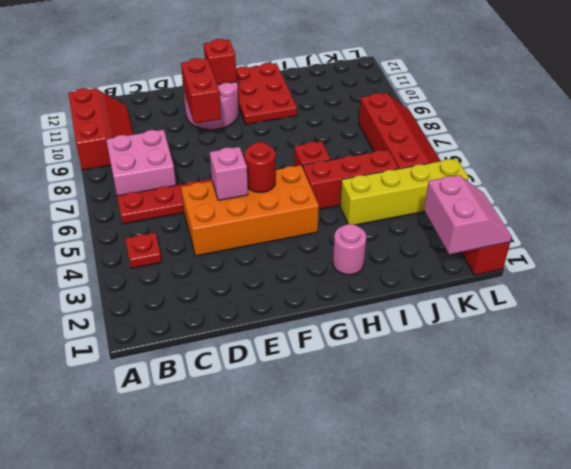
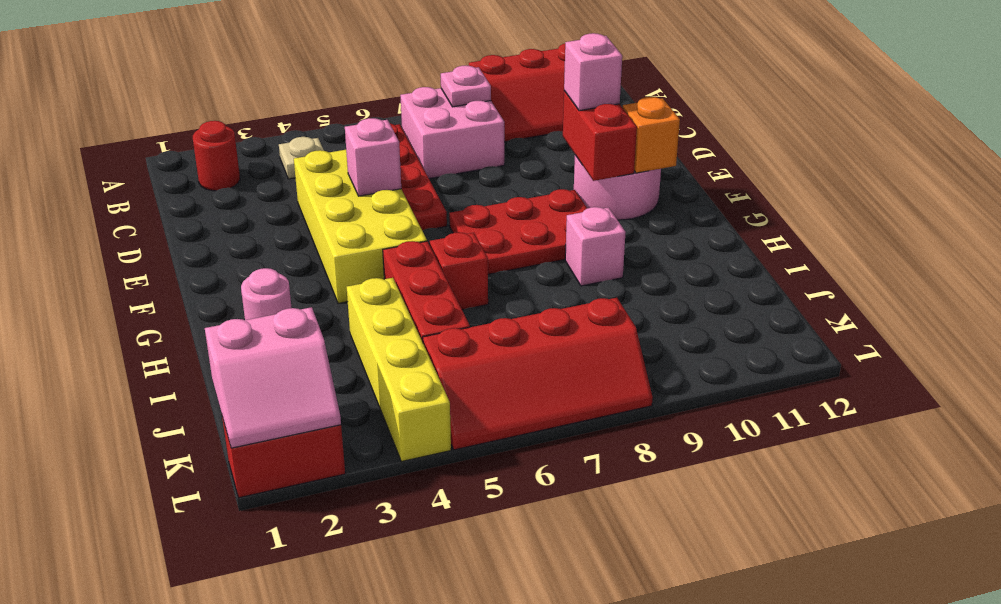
red plate B4 level 1 -> tan plate B4 level 1
none -> pink plate B8 level 2
orange brick D4:G5 level 1 -> yellow brick D4:G5 level 1
red brick E9:E10 level 2 -> red brick E10:F10 level 2
none -> pink brick E10 level 3
red round brick F5 level 2 -> red round brick B2 level 1
red brick F11 level 2 -> orange brick F11 level 2
red plate G10:H12 level 1 -> red plate F7:G9 level 1
none -> pink brick H9 level 1

